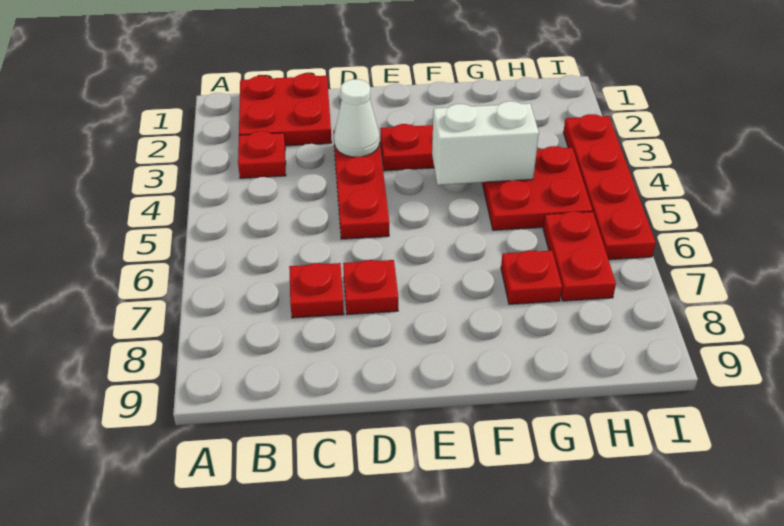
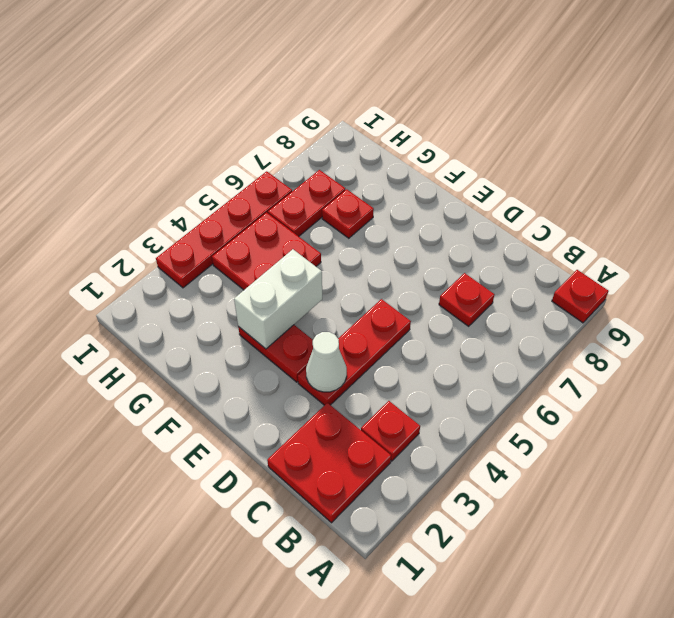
red plate D7 level 1 -> red plate A9 level 1
white brick F4:G4 level 2 -> white brick F3:F4 level 2

